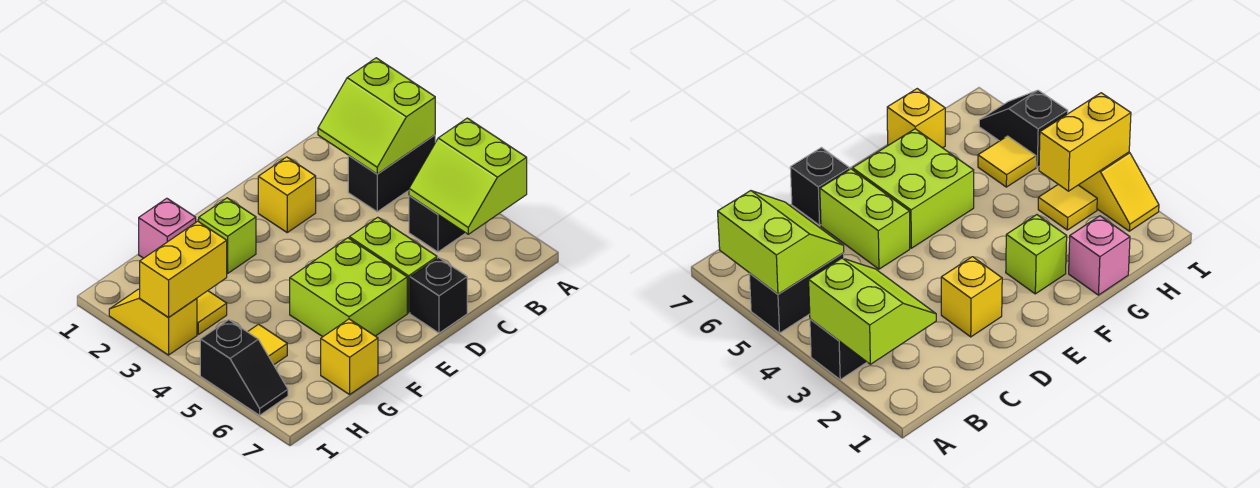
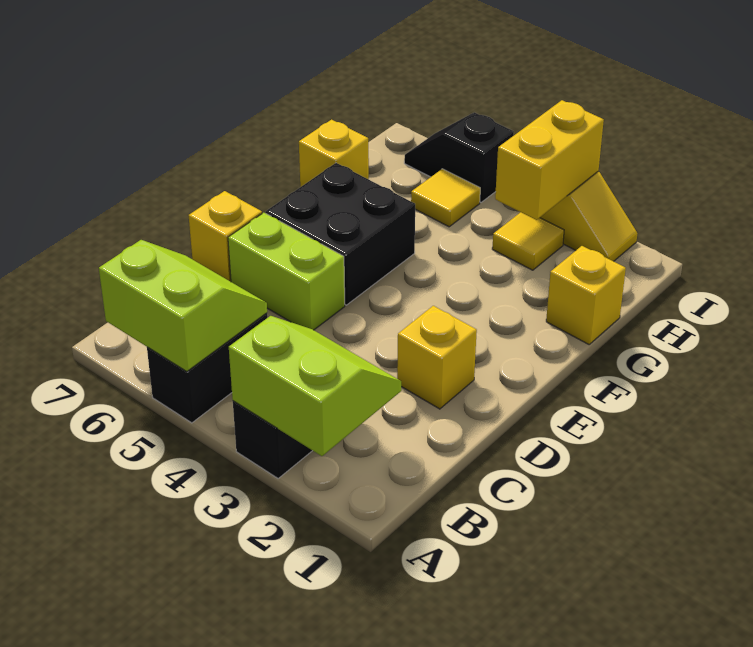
black brick D7 level 1 -> yellow brick D7 level 1
lime brick E5:F6 level 1 -> black brick E5:F6 level 1
lime brick F2 level 1 -> none
pink brick G1 level 1 -> yellow brick G1 level 1

